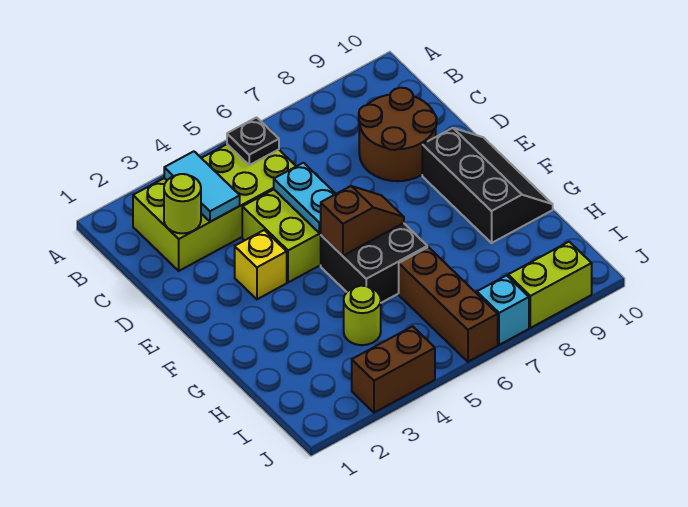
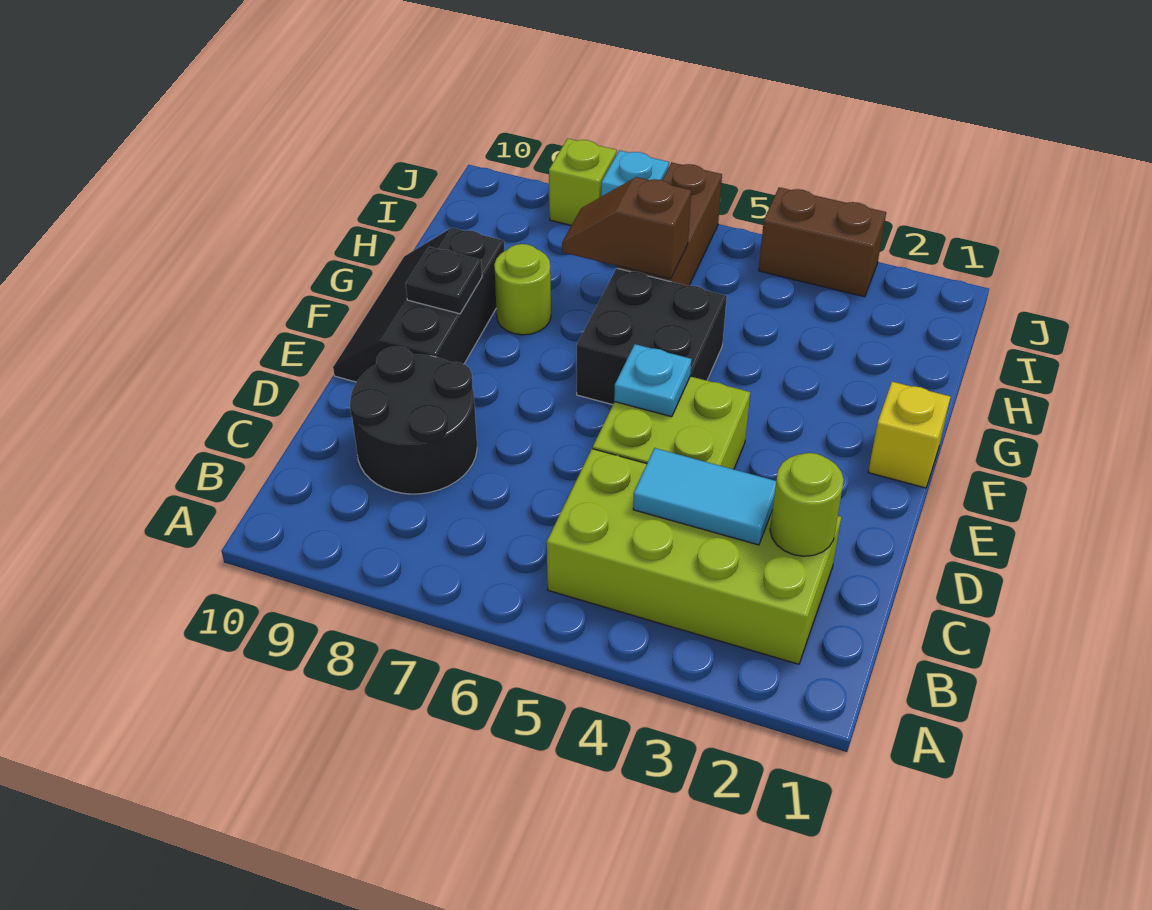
cyan tile B3:C3 level 2 -> cyan tile C3:C4 level 2
black plate B5 level 2 -> black plate F9 level 2
brown round brick C8:D9 level 1 -> black round brick C8:D9 level 1
cyan plate D5:E5 level 2 -> cyan plate E5 level 2
yellow brick E3 level 1 -> yellow brick F1 level 1
brown slope F5:F6 level 2 top 5 -> brown slope H6:H7 level 2 top 6
lime round brick H4 level 1 -> lime round brick G8 level 1
lime brick J8:J9 level 1 -> lime brick J8 level 1

